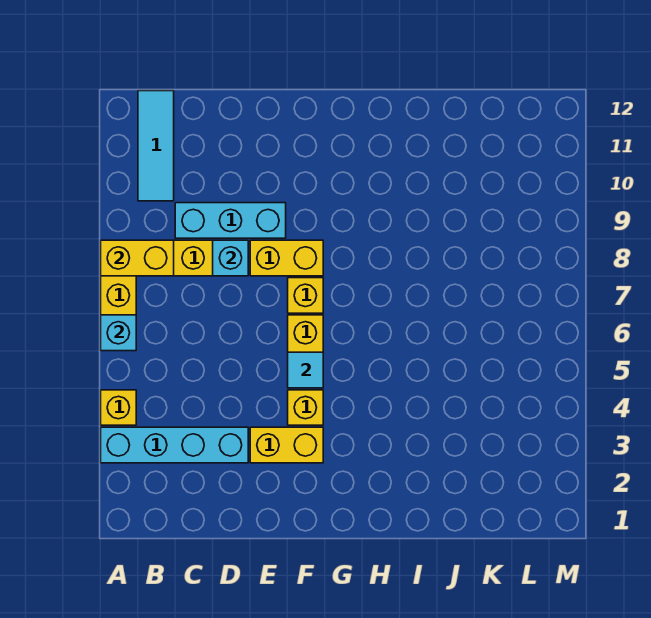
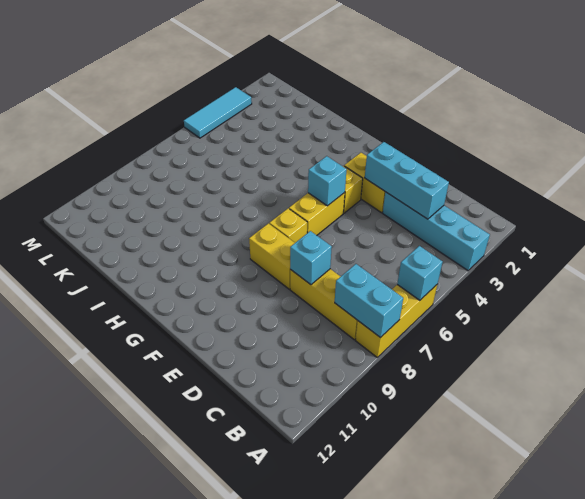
yellow brick A4 level 1 -> none
yellow brick A8:B8 level 2 -> cyan brick A8:B8 level 2
cyan tile B10:B12 level 1 -> cyan tile M3:M5 level 1
cyan brick C9:E9 level 1 -> cyan brick C3:E3 level 2
cyan tile F5 level 2 -> cyan brick F5 level 2

